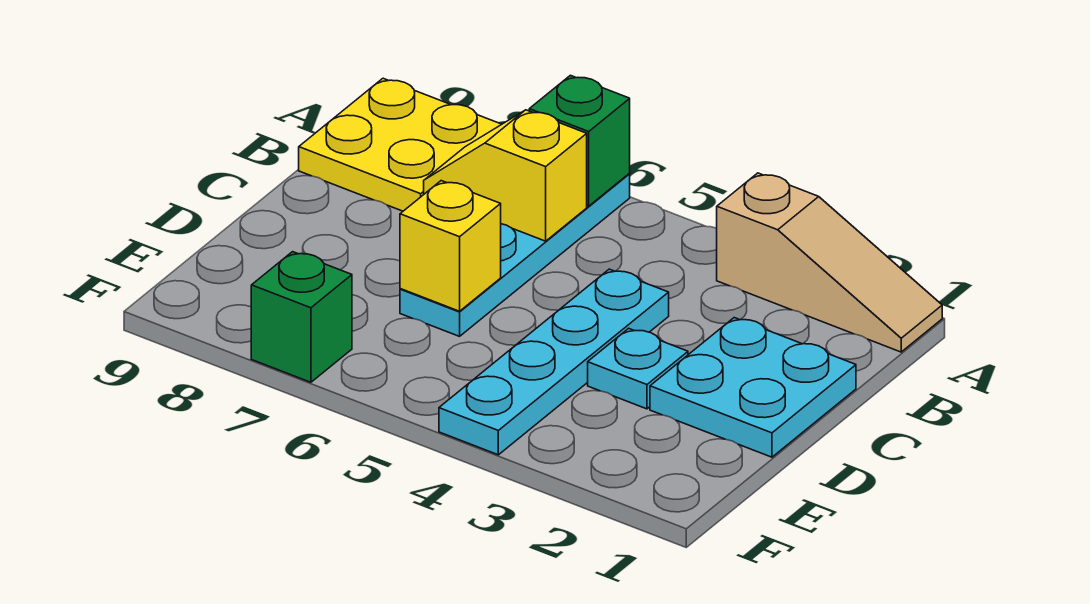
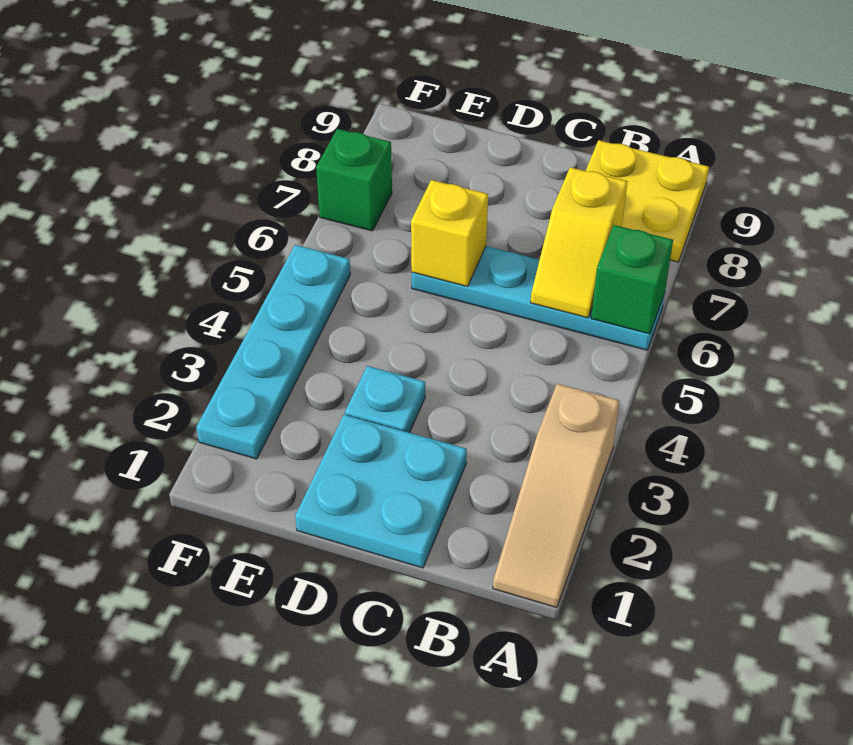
yellow slope B6:B7 level 2 top 6 -> yellow slope B6:B7 level 2 top 7
cyan plate C4:F4 level 1 -> cyan plate F2:F5 level 1

